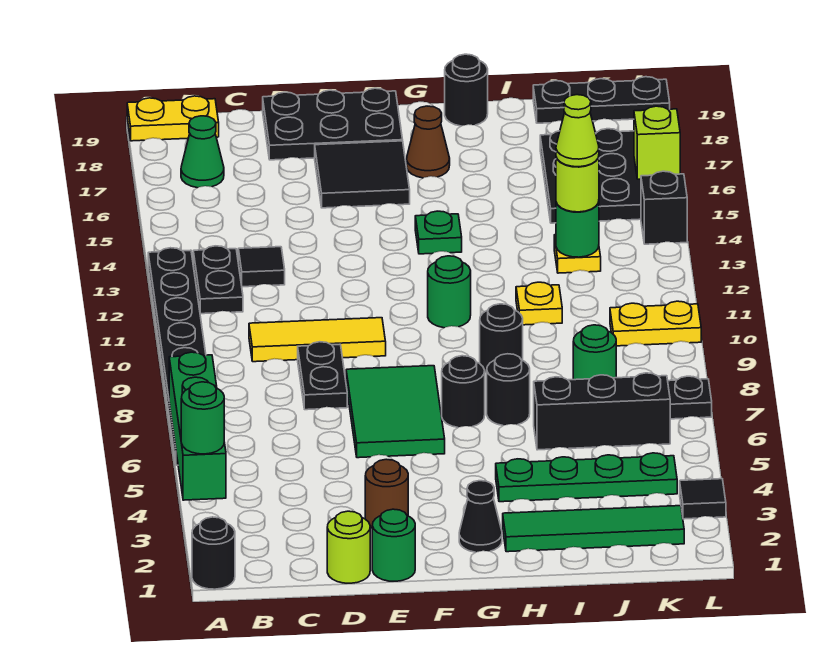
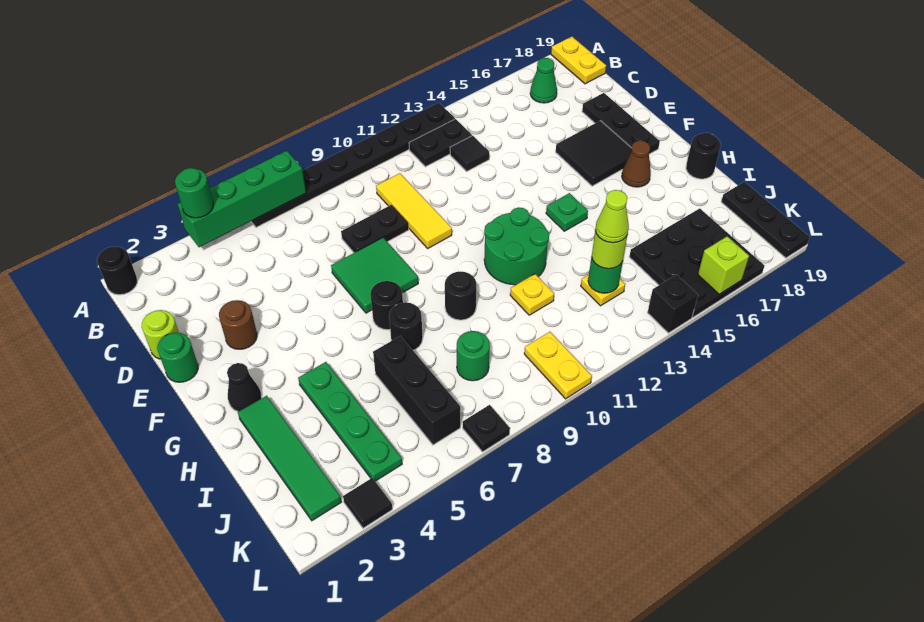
black plate D18:F19 level 1 -> black plate D18:F18 level 1
green tile E6:F8 level 1 -> green tile E7:F8 level 1
green round brick G11 level 1 -> green round brick G11:H12 level 1

